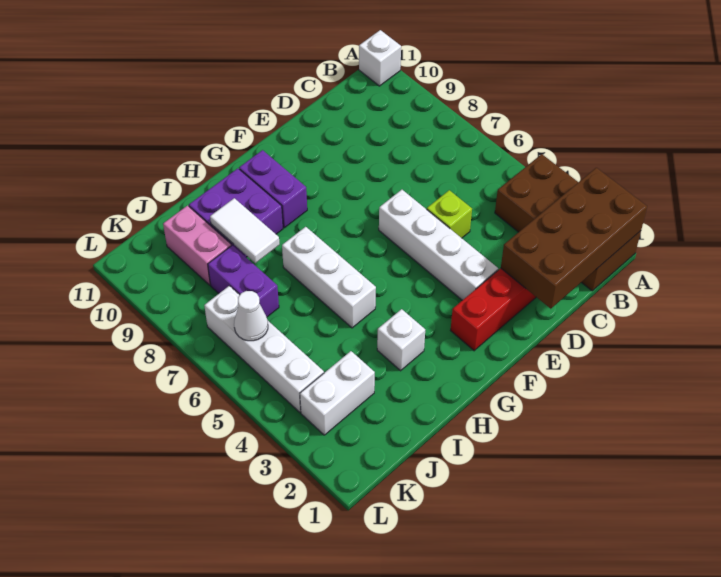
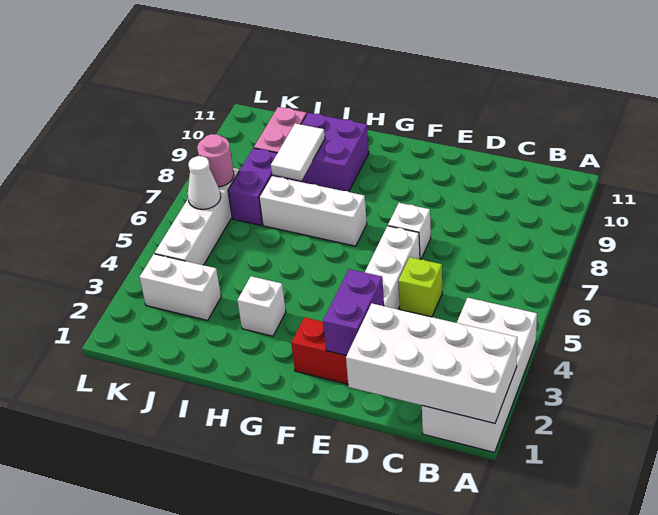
brown brick A1:B4 level 1 -> white brick A1:B4 level 1
brown brick A1:D2 level 2 -> white brick A1:D2 level 2
white brick A11 level 1 -> white brick E7 level 1
purple brick G9:G10 level 1 -> purple brick E2:E3 level 2
white brick H5:H7 level 1 -> white brick G7:I7 level 1
none -> pink round brick K7 level 2

